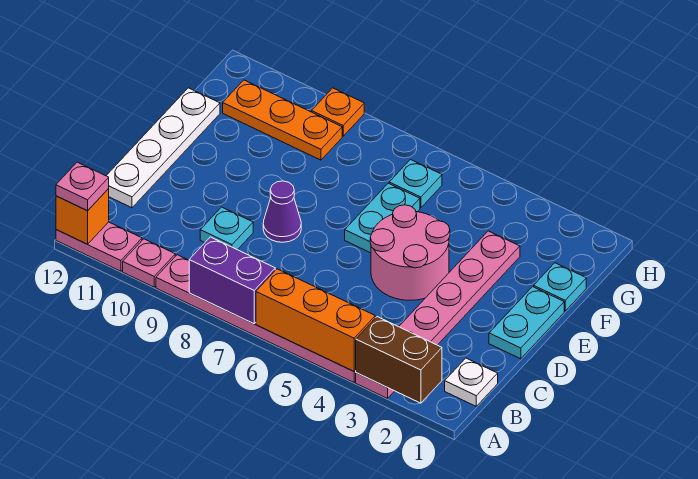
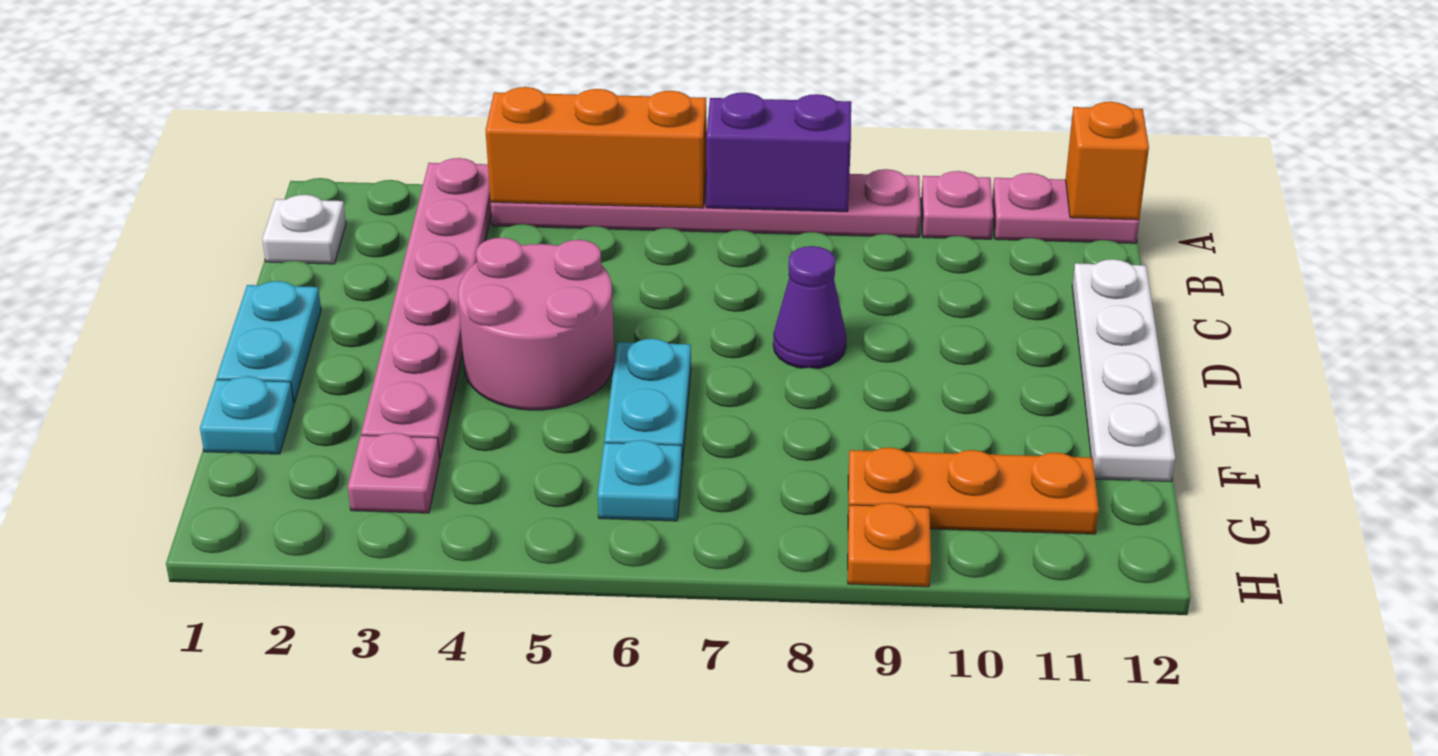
brown brick A2:A3 level 2 -> none
pink plate A12 level 3 -> pink plate G3 level 1
cyan plate C9 level 1 -> none

